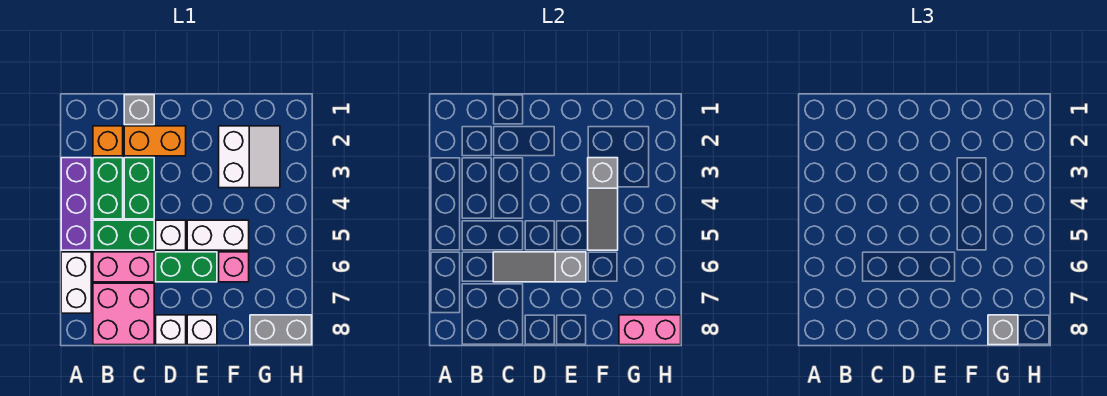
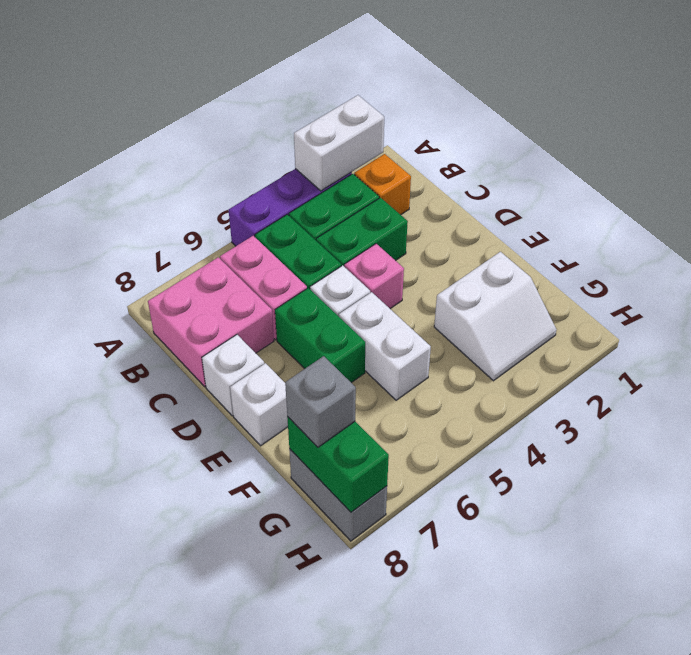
white brick A6:A7 level 1 -> white brick A2:A3 level 2
grey brick C1 level 1 -> none
orange brick C2:D2 level 1 -> none
grey slope C6:E6 level 2 top E -> none
grey slope F3:F5 level 2 top 3 -> none
pink brick F6 level 1 -> pink brick D4 level 1
pink brick G8:H8 level 2 -> green brick G8:H8 level 2

